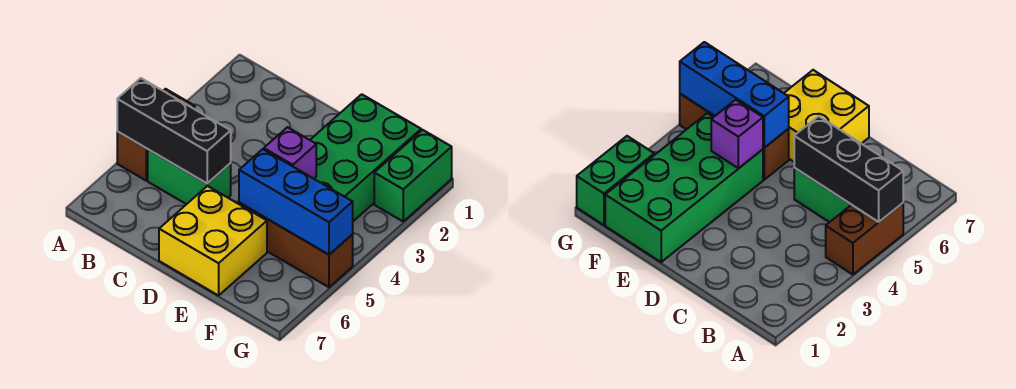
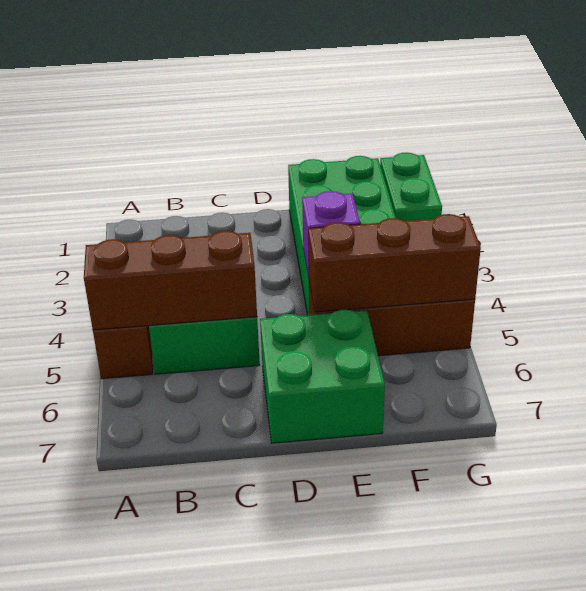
black brick A5:C5 level 2 -> brown brick A5:C5 level 2
yellow brick D6:E7 level 1 -> green brick D6:E7 level 1
blue brick E5:G5 level 2 -> brown brick E5:G5 level 2

